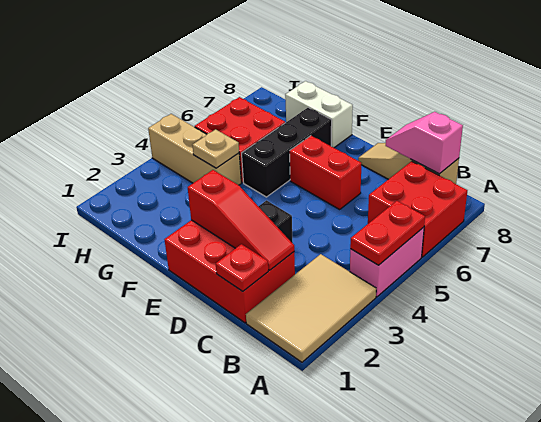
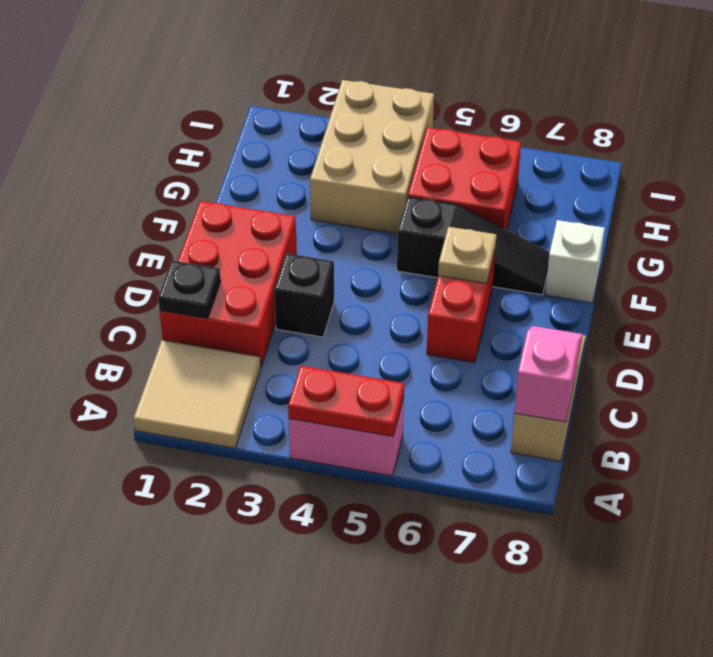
tan tile A1:B3 level 1 -> tan tile A1:B2 level 1
red brick A6:B7 level 1 -> none
red plate C1 level 2 -> black plate C1 level 2
red slope C2:E2 level 2 top E -> none
black brick F5:F7 level 1 -> black slope F5:F7 level 1 top 5
white brick F8:G8 level 1 -> white brick F8 level 1
tan brick G4:I4 level 1 -> tan brick G3:I4 level 1
tan plate G4 level 2 -> tan plate E6 level 2

